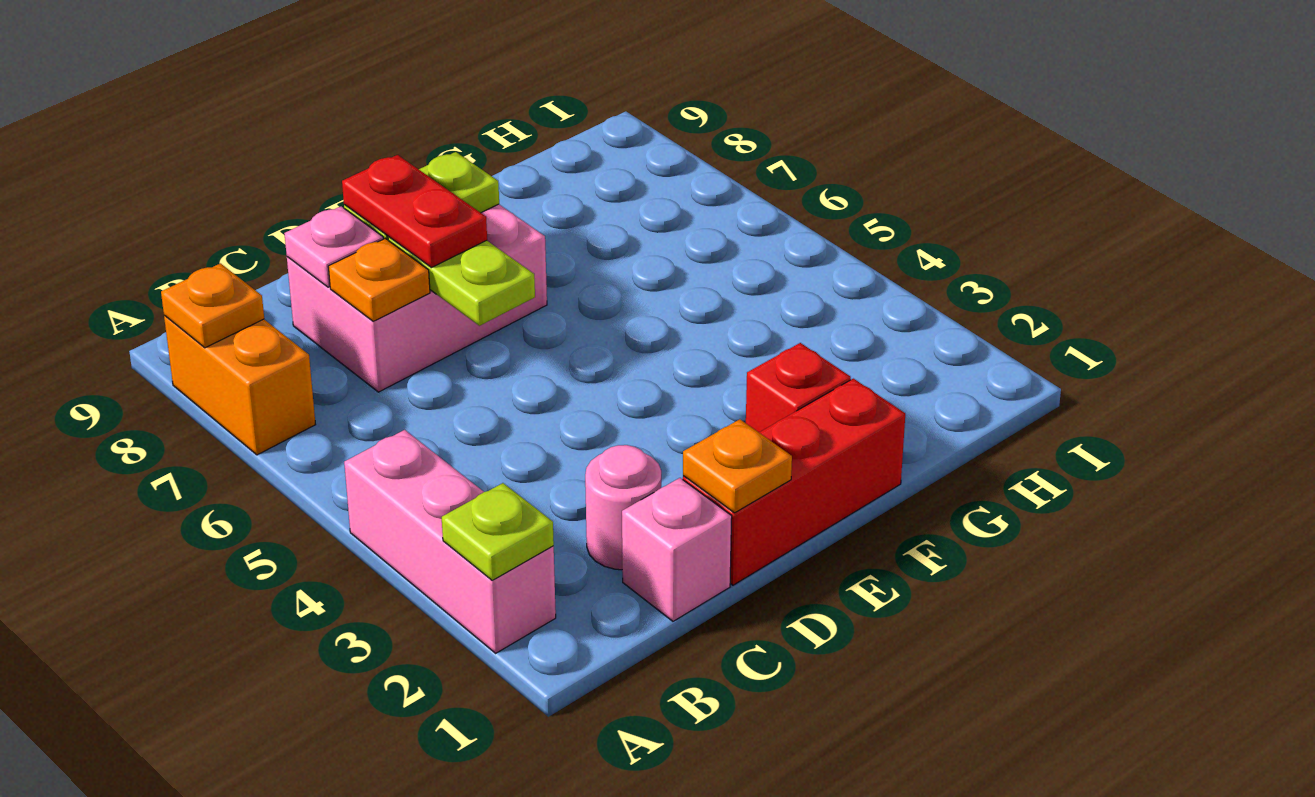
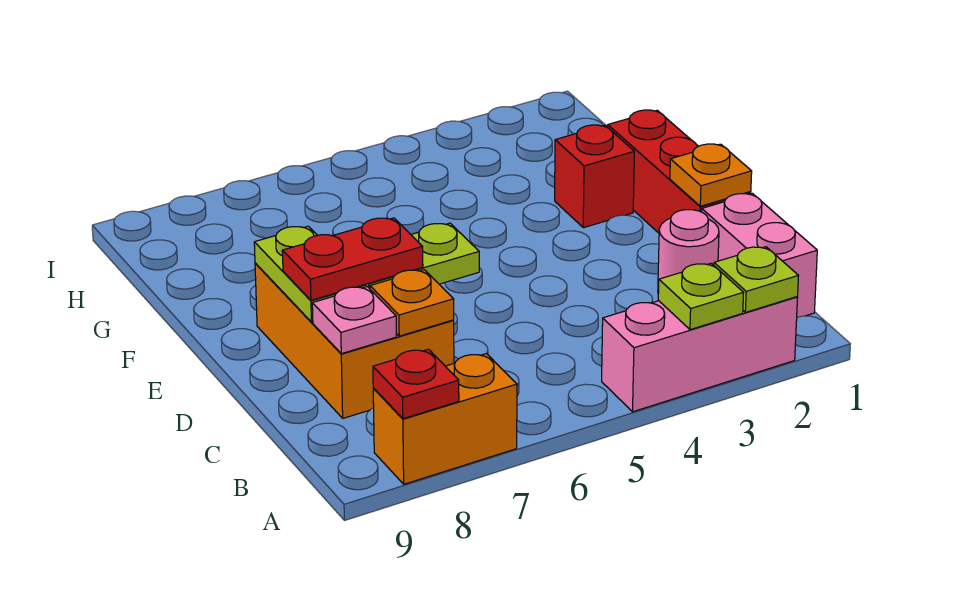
none -> lime plate A3 level 2
orange plate A8 level 2 -> red plate A8 level 2
pink brick C1 level 1 -> pink brick B1:C1 level 1
pink brick C7:E8 level 1 -> orange brick C7:E8 level 1

